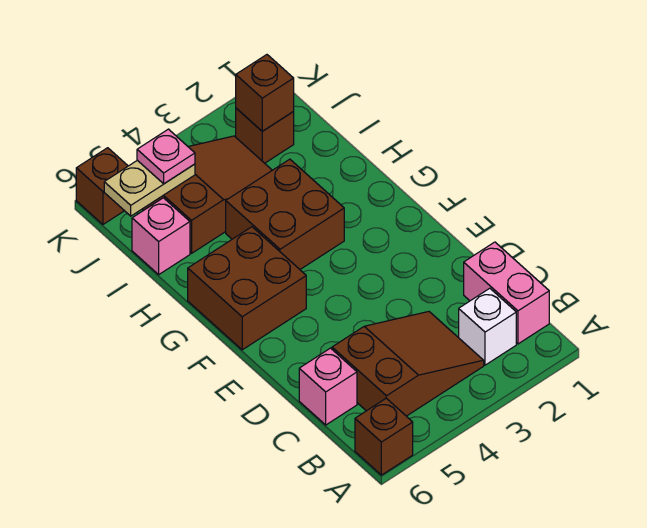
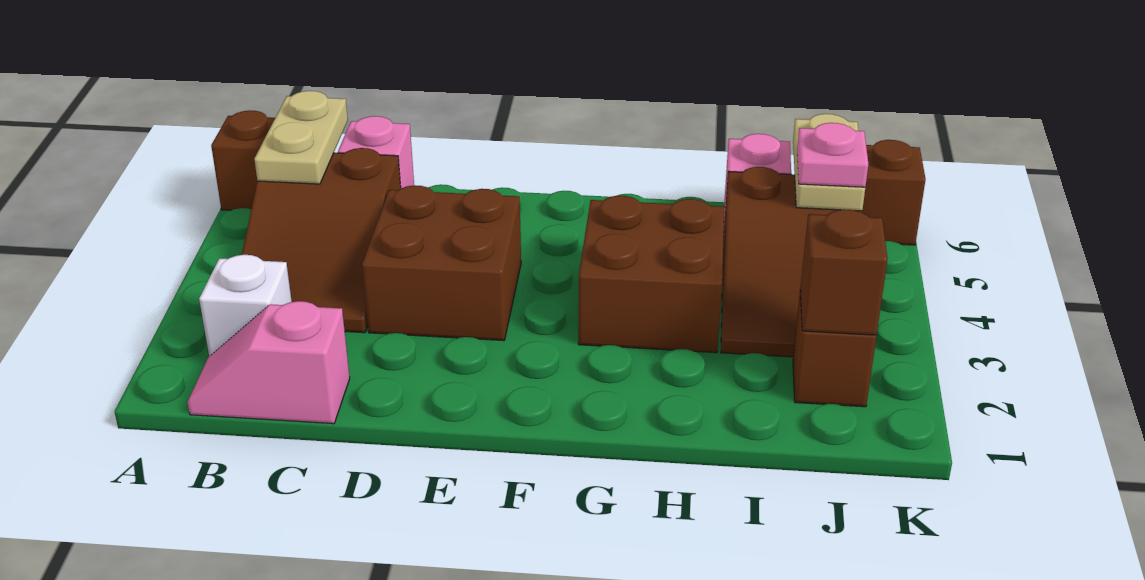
pink brick B1:C1 level 1 -> pink slope B1:C1 level 1 top C
none -> tan plate B5:B6 level 2
brown brick F5:G6 level 1 -> brown brick D3:E4 level 1

